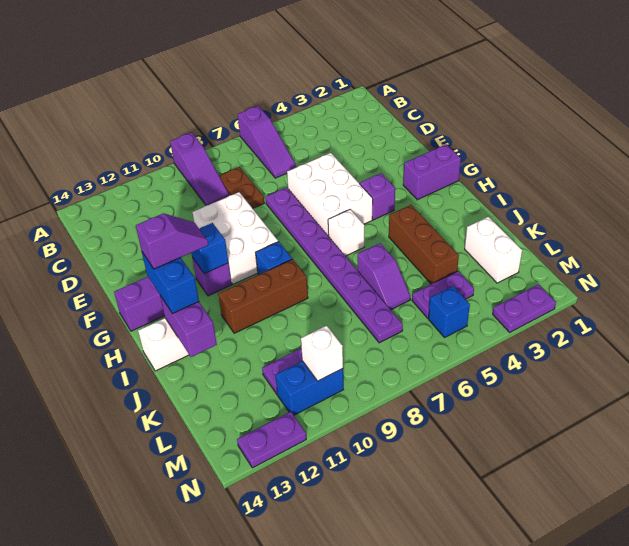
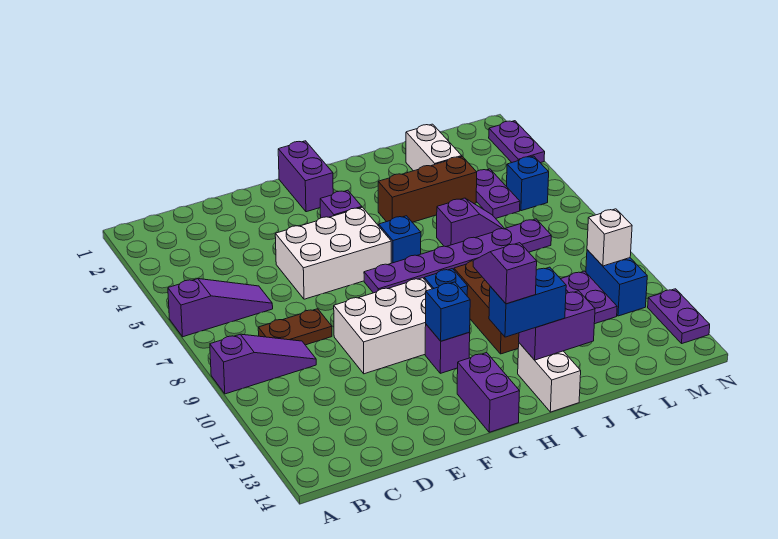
purple plate E7:L7 level 1 -> purple plate G7:L7 level 1
white brick H6 level 1 -> blue brick H6 level 1
white brick K2:L2 level 1 -> white brick K2:K3 level 1

